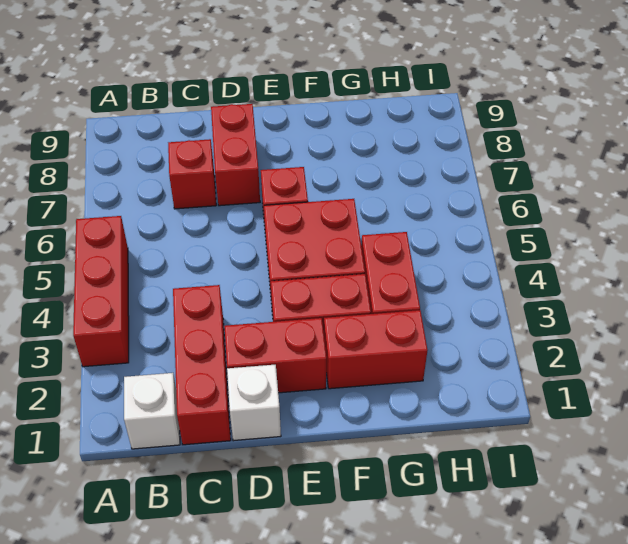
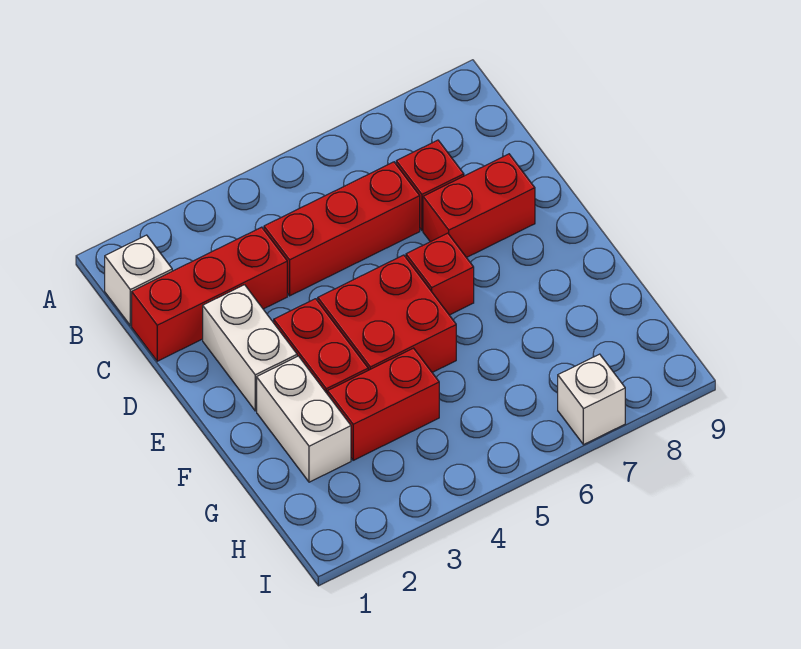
red brick A3:A5 level 1 -> red brick C4:C6 level 1
white brick D1 level 1 -> white brick I7 level 1
red brick D2:E2 level 1 -> white brick D2:E2 level 1
red brick F2:G2 level 1 -> white brick F2:G2 level 1

